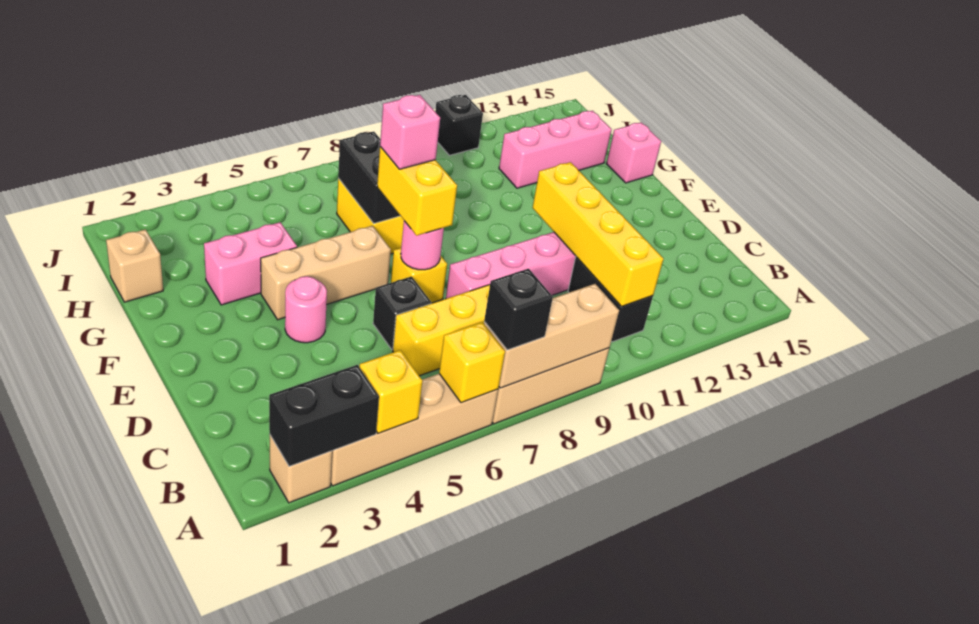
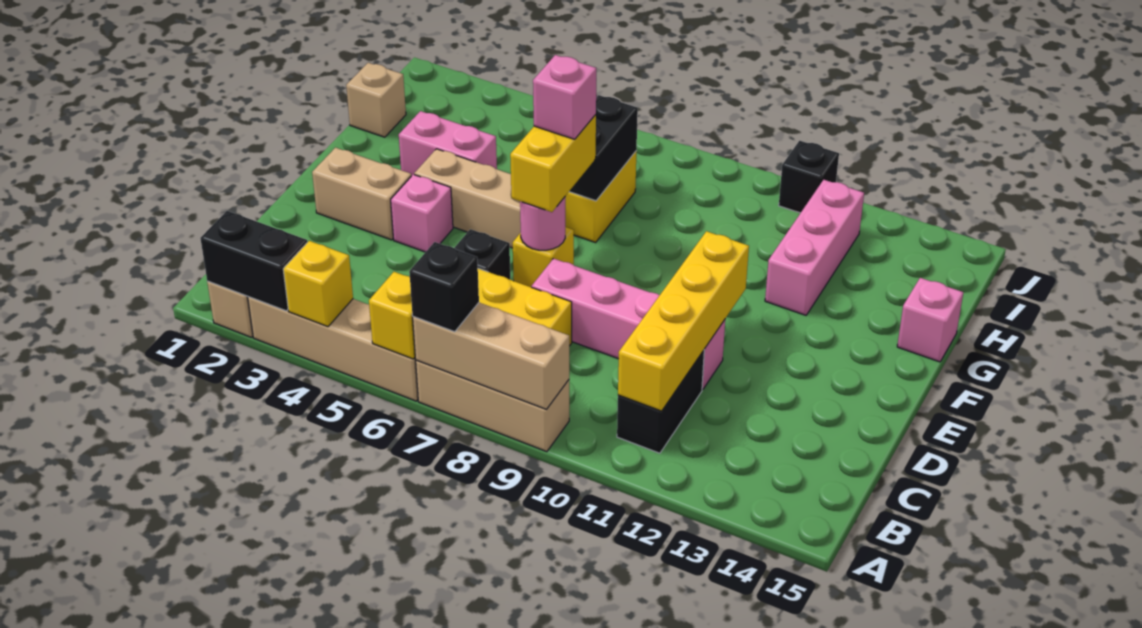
none -> tan brick E2:E3 level 1
pink round brick E4 level 1 -> pink brick E4 level 1
pink brick H12:H14 level 1 -> pink brick G12:I12 level 1

